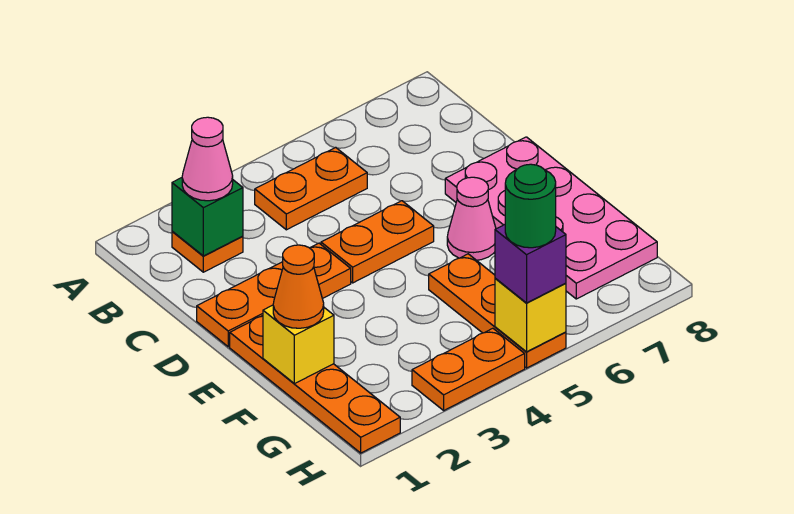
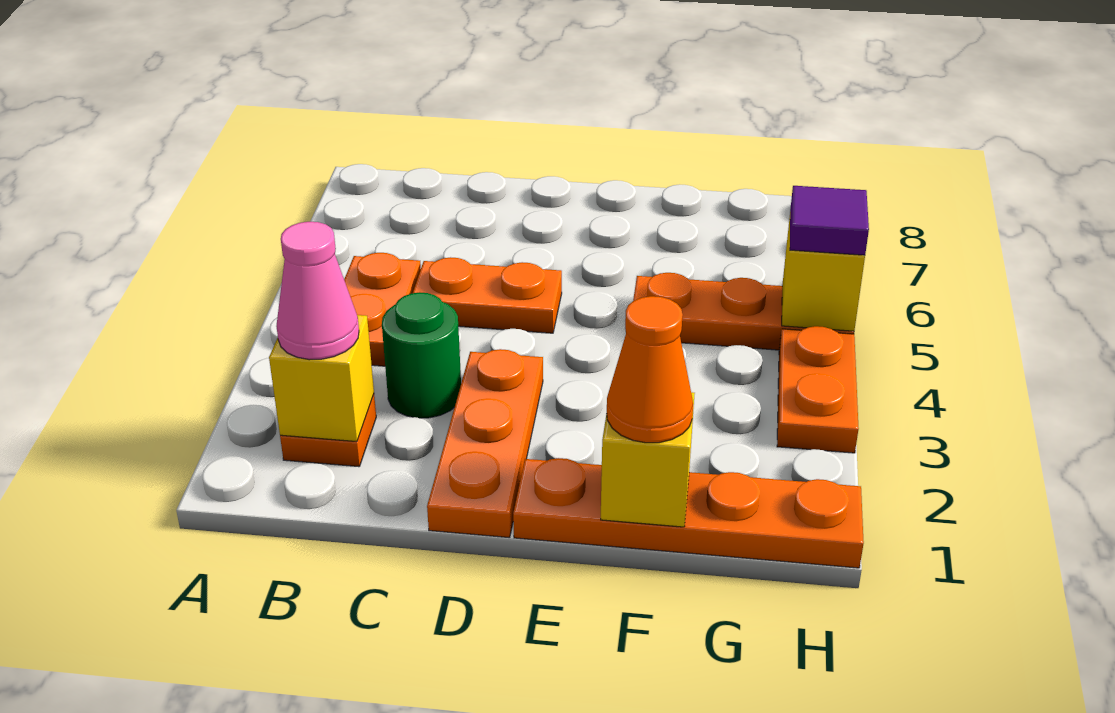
green brick B2 level 2 -> yellow brick B2 level 2
orange plate D4:D5 level 1 -> orange plate C5:D5 level 1
pink plate D7:G8 level 1 -> none
pink cone E6 level 1 -> none
purple brick H5 level 3 -> purple tile H5 level 3
green round brick H5 level 4 -> green round brick C3 level 1

